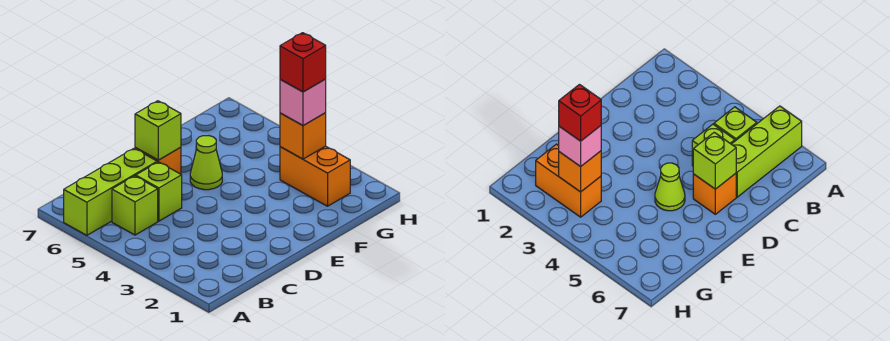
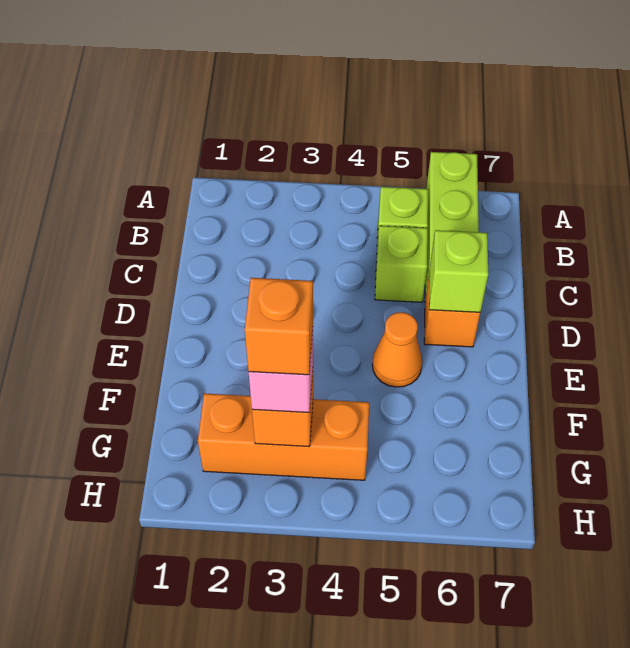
lime cone E5 level 1 -> orange cone E5 level 1
orange brick G2:G3 level 1 -> orange brick G2:G4 level 1
red brick G3 level 4 -> orange brick G3 level 4

